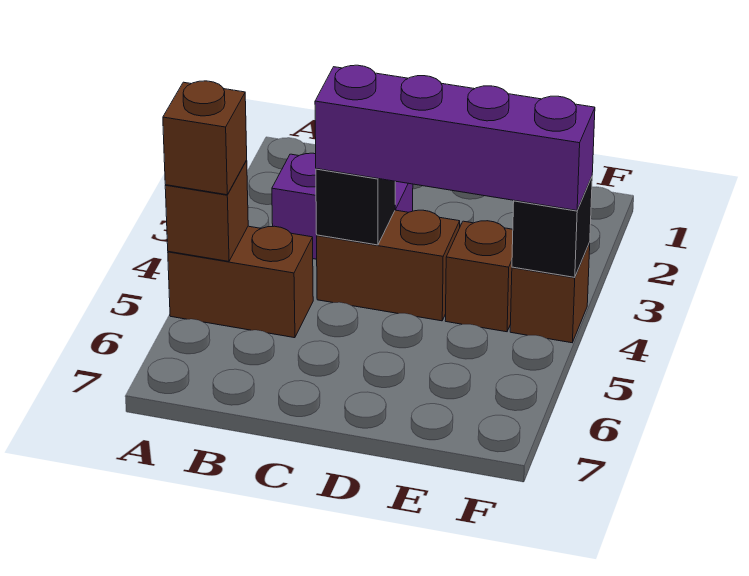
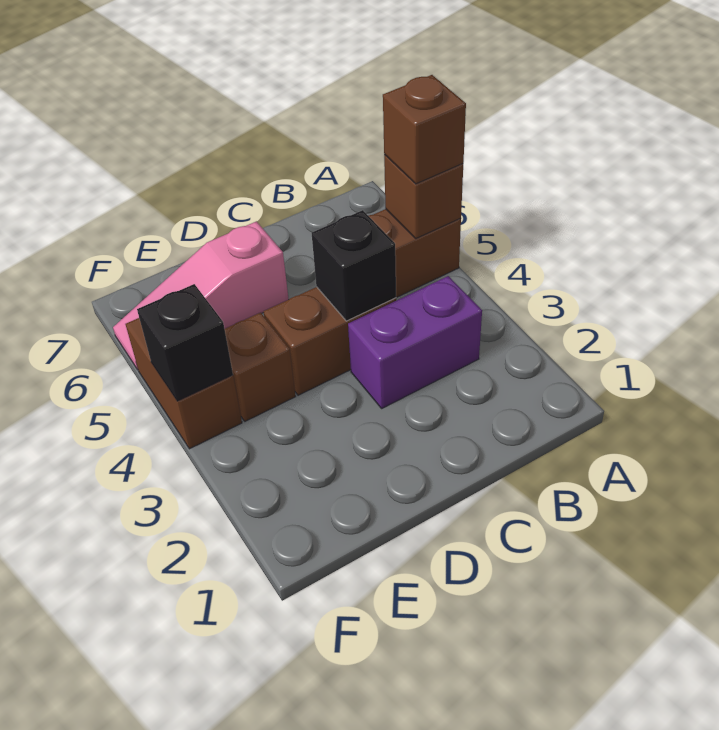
purple brick C4:F4 level 3 -> none
none -> pink slope D6:F6 level 1 top D
brown brick F4 level 1 -> brown brick F4:F5 level 1

